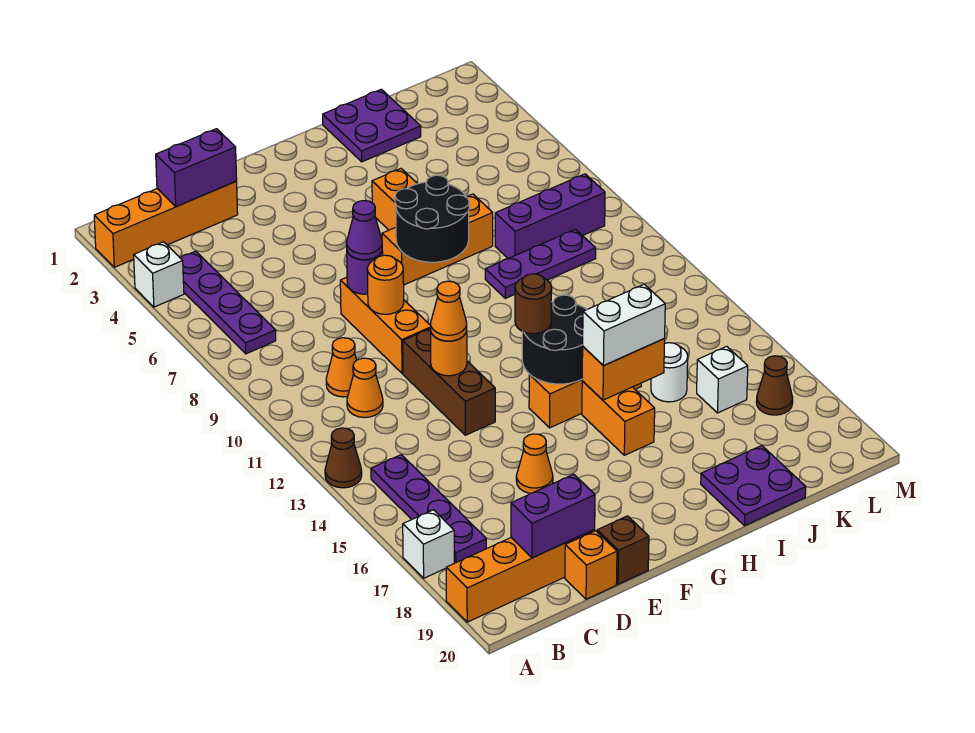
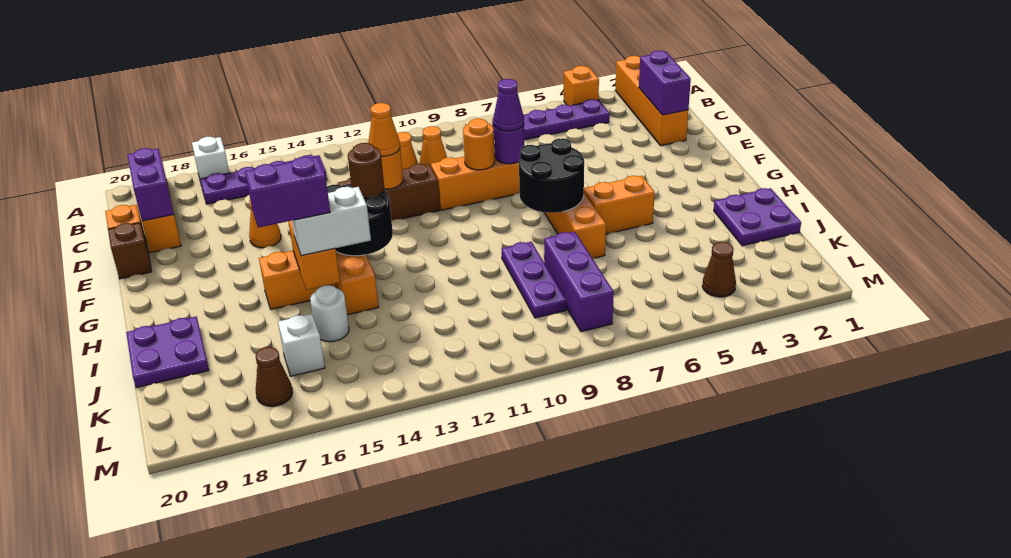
white brick A4 level 1 -> orange brick A4 level 1
brown cone A13 level 1 -> brown cone L4 level 1
white brick H15:I15 level 3 -> white brick I14:I15 level 3
none -> purple brick I15:I16 level 4

